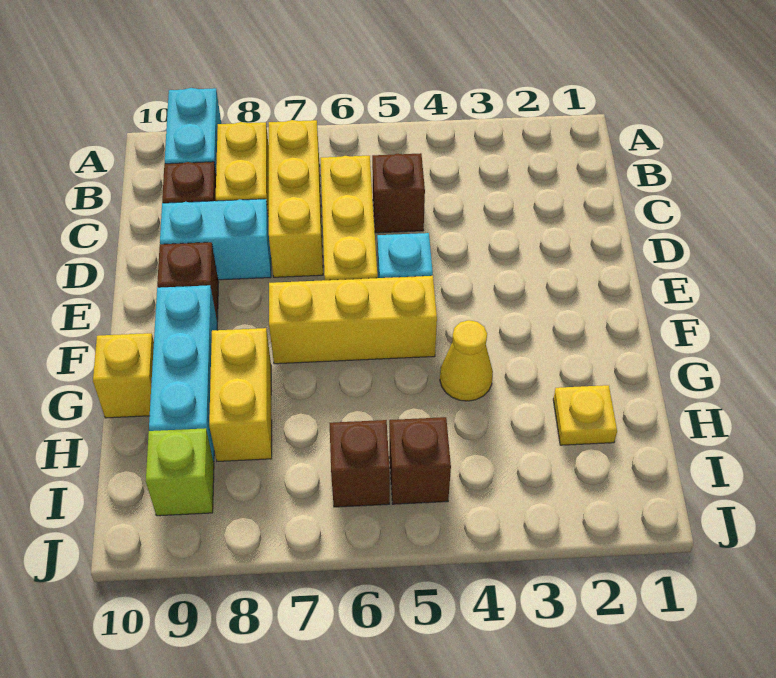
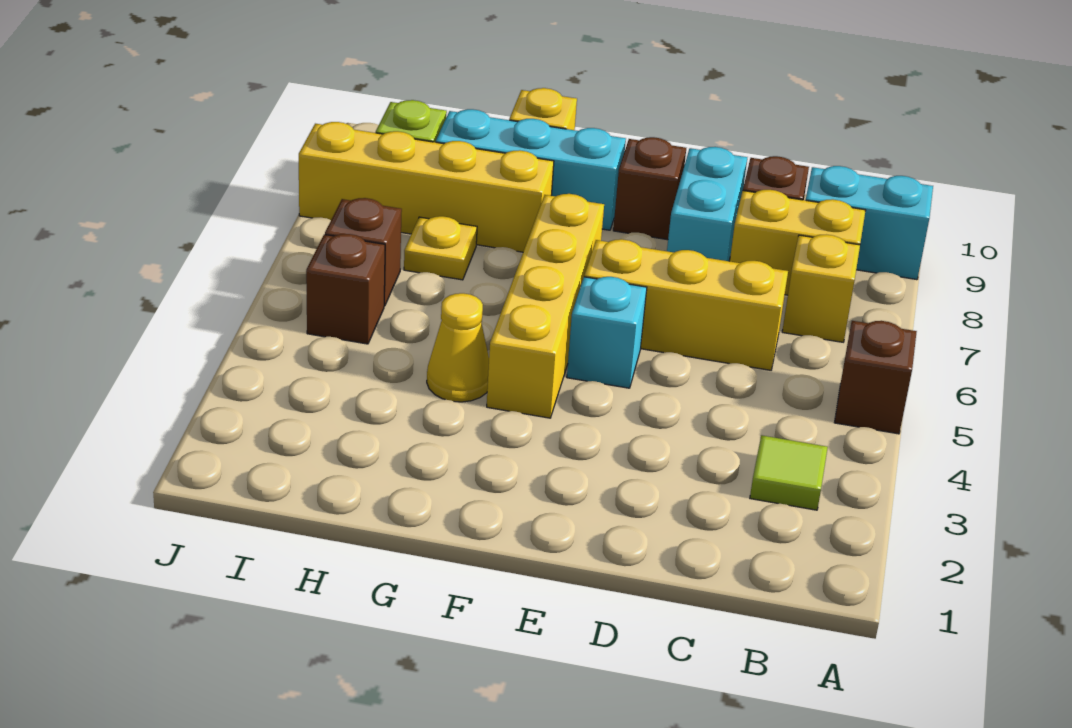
none -> lime tile B3 level 1
yellow brick B7:D7 level 1 -> yellow brick B7 level 1
brown brick C5 level 1 -> brown brick A5 level 1
yellow brick F5:F7 level 1 -> yellow brick F4:F7 level 1
yellow brick G8:H8 level 1 -> yellow brick G8:J8 level 1
yellow plate H2 level 1 -> yellow plate H7 level 1

